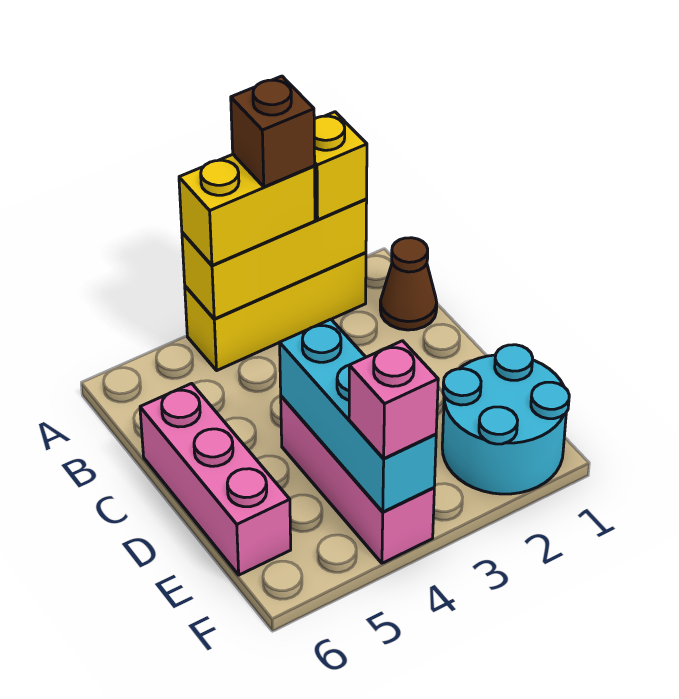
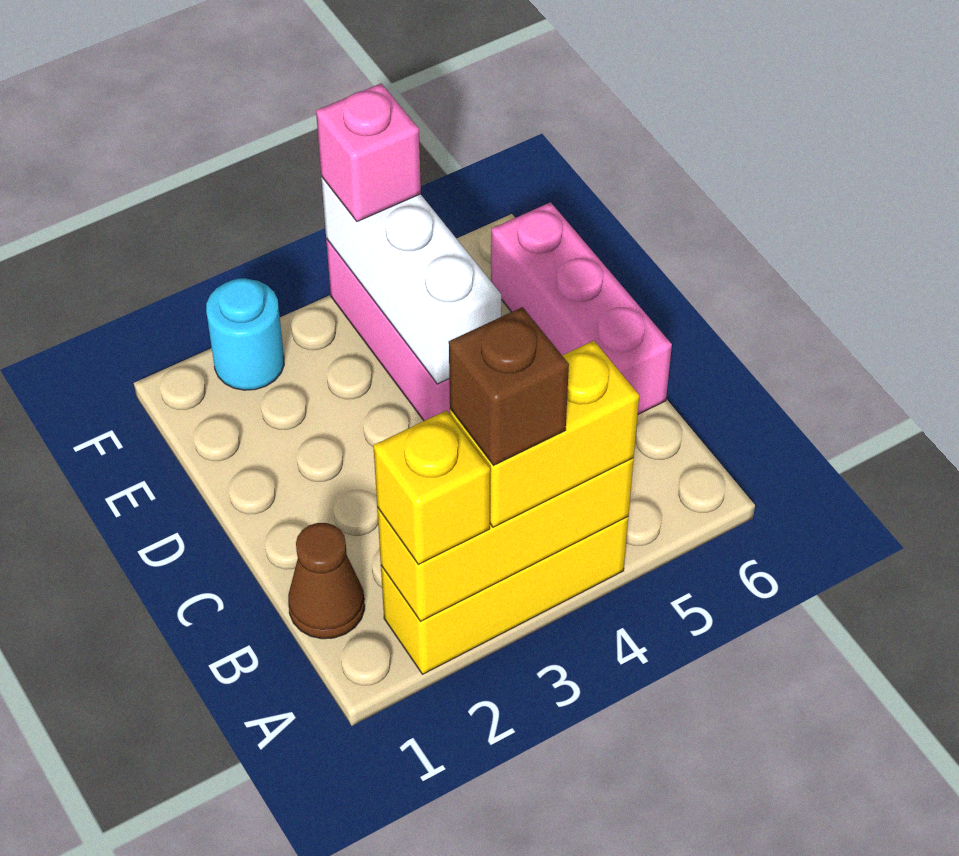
cyan brick D4:F4 level 2 -> white brick D4:F4 level 2
cyan round brick E1:F2 level 1 -> cyan round brick F2 level 1

